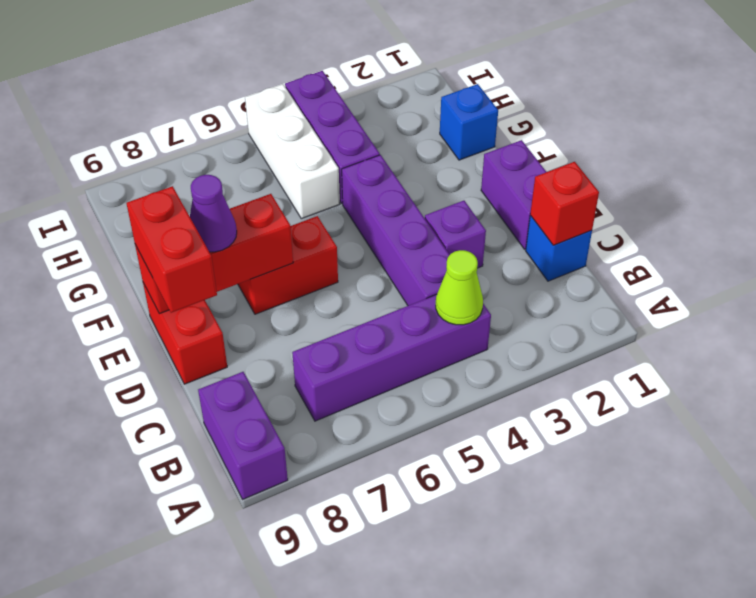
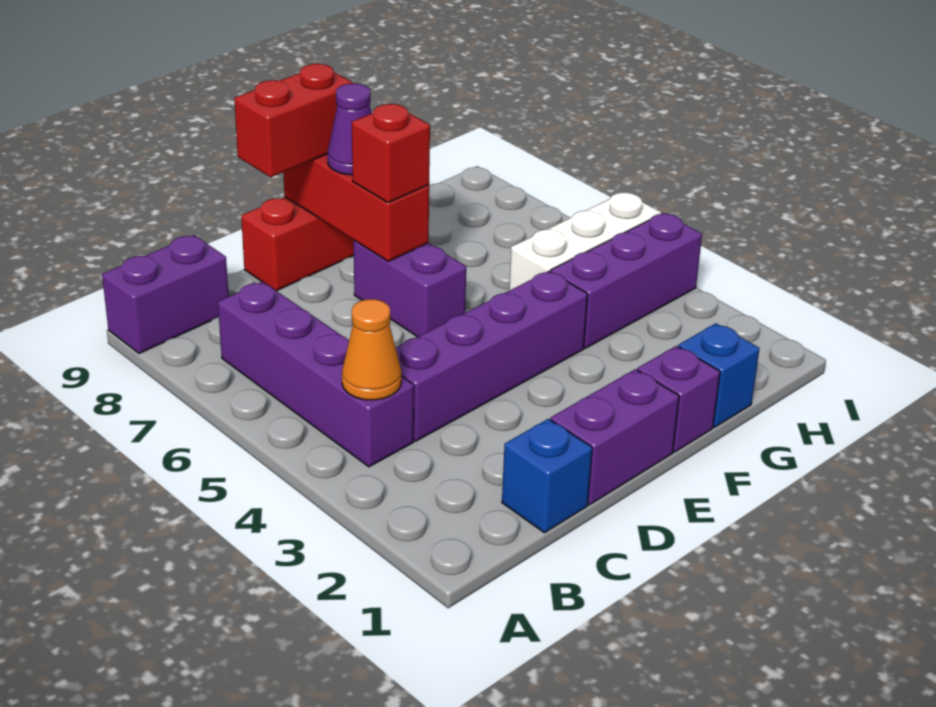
lime cone B4 level 2 -> orange cone B4 level 2
red brick C1 level 2 -> red brick E7 level 3
purple brick D3 level 1 -> purple brick F1 level 1
red brick E6:E7 level 1 -> purple brick E6:E7 level 1

